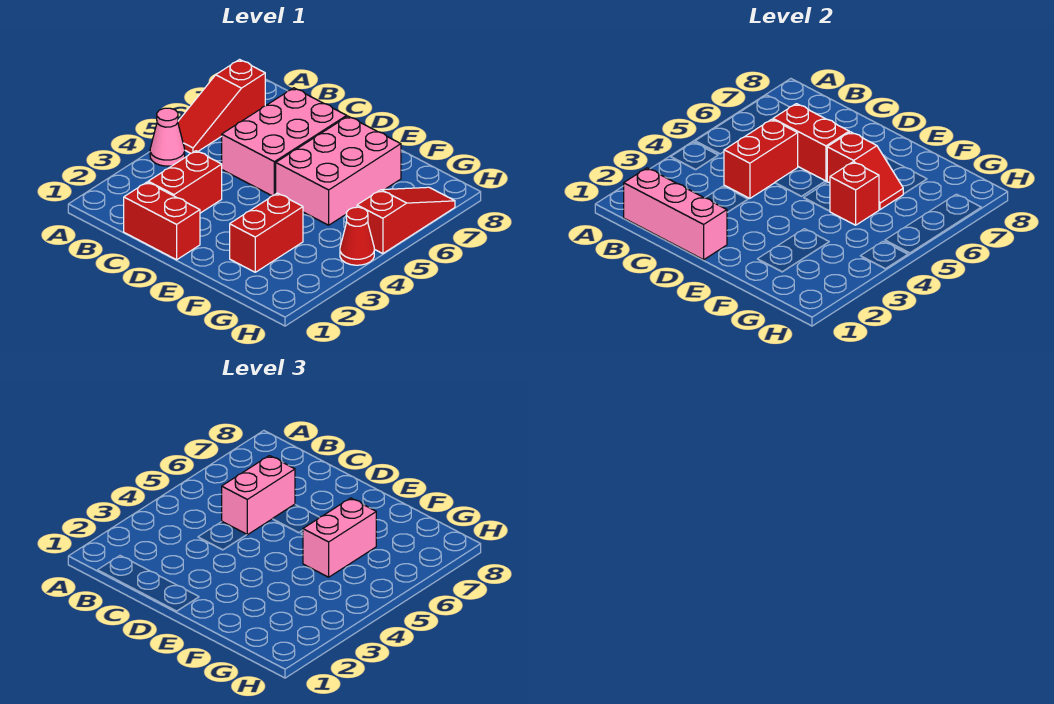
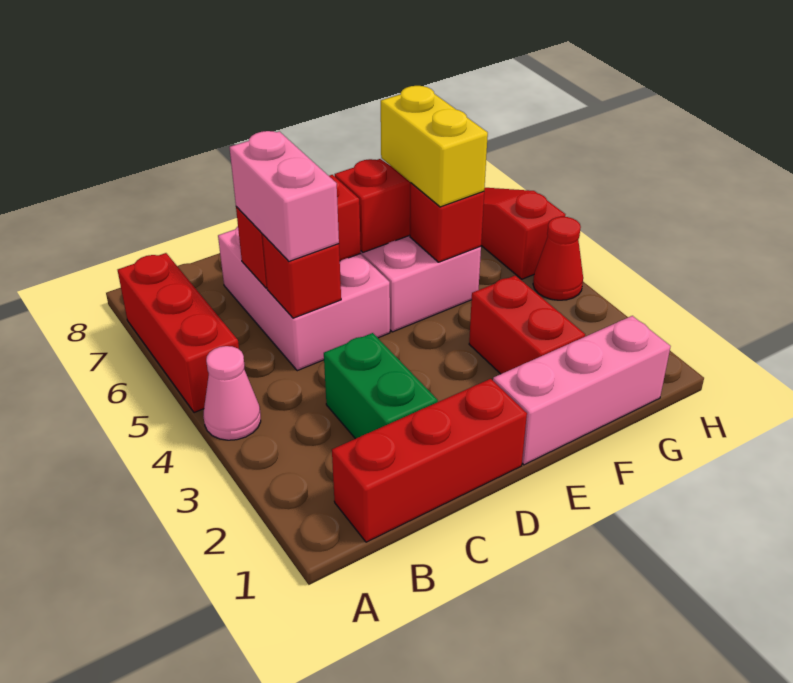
red slope A5:A7 level 1 top 7 -> red brick A5:A7 level 1
pink brick B1:D1 level 2 -> pink brick E1:G1 level 1
red brick C1:D1 level 1 -> red brick B1:D1 level 1
red brick C2:C3 level 1 -> green brick C2:C3 level 1
red brick C4:C5 level 2 -> red brick C5 level 2
pink brick F5:F6 level 3 -> yellow brick F5:F6 level 3

